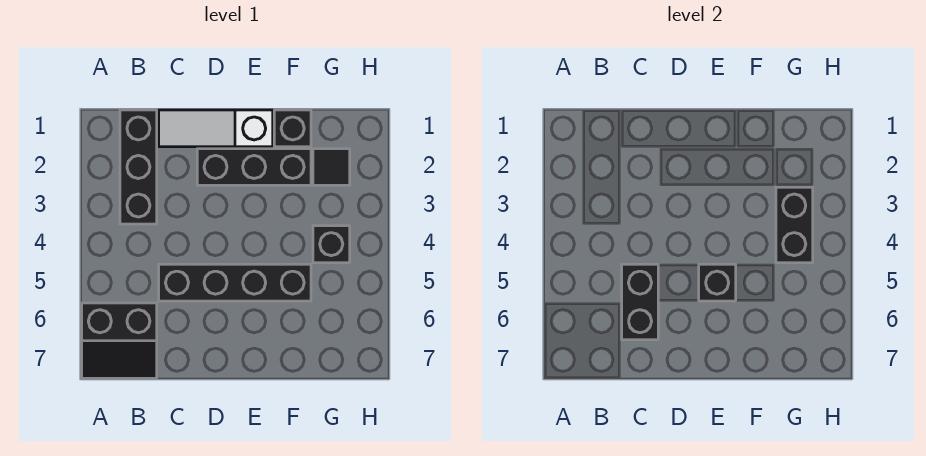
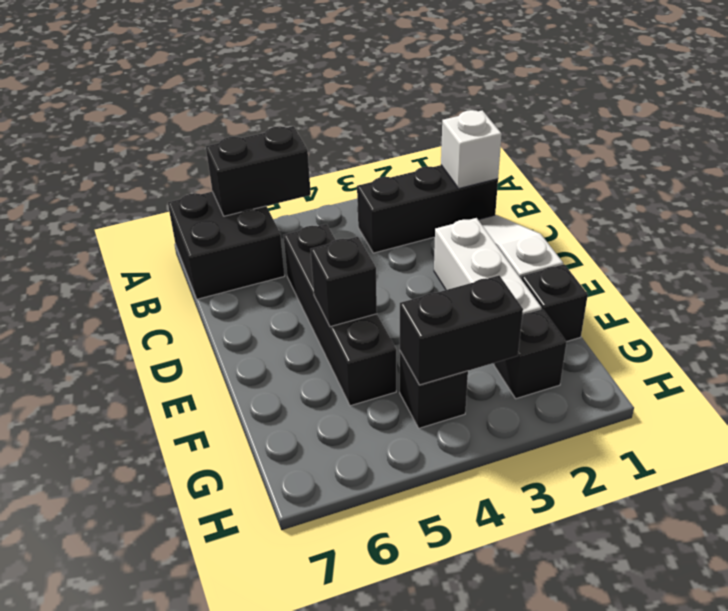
black slope A6:B7 level 1 top 6 -> black brick A6:B7 level 1
none -> white brick B1 level 2
black brick C5:C6 level 2 -> black brick A5:A6 level 2
black brick D2:F2 level 1 -> white brick D2:F2 level 1
black tile G2 level 1 -> black brick G2 level 1

